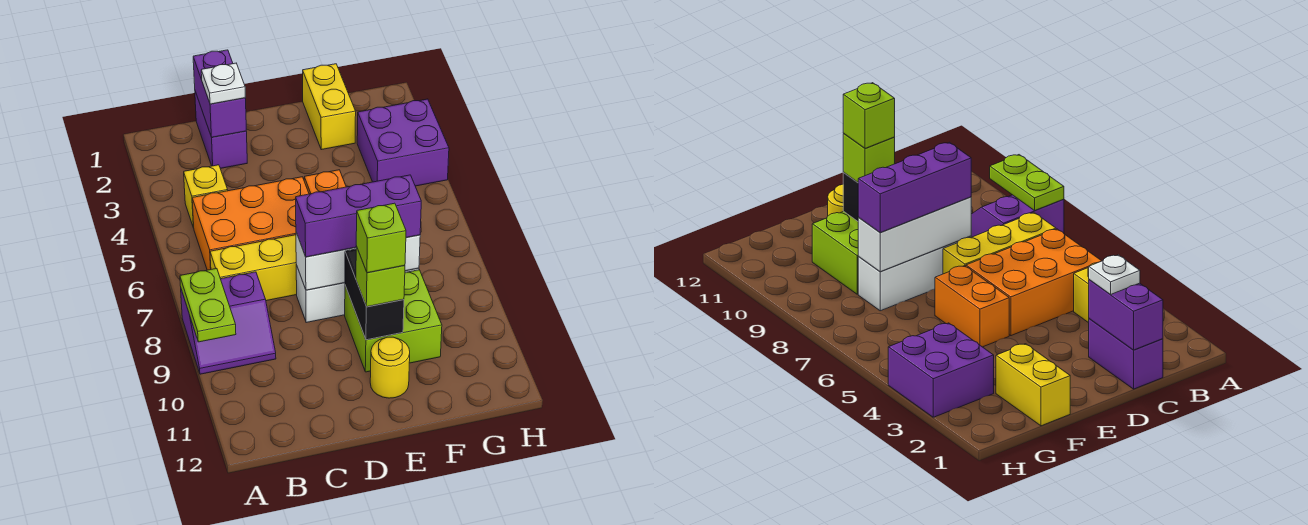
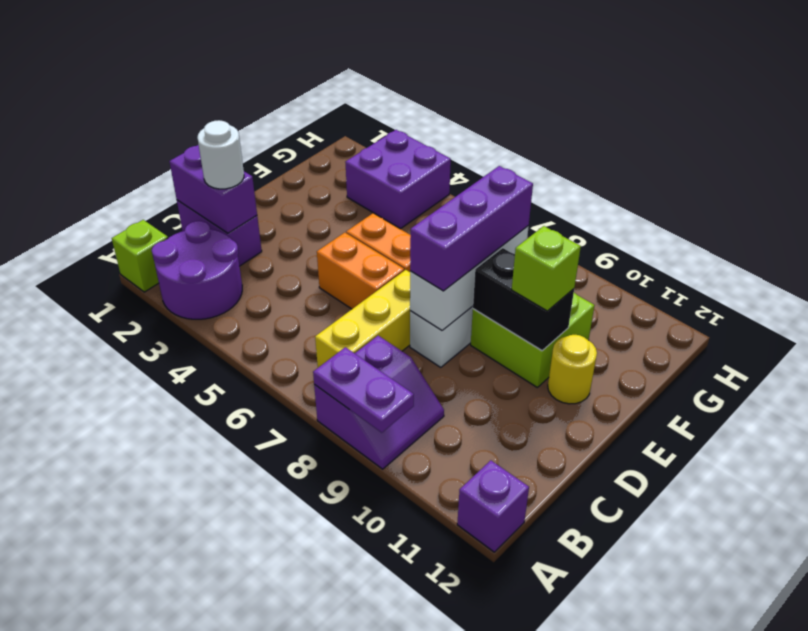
none -> purple round brick A2:B3 level 1
lime plate A8:A9 level 2 -> purple plate A8:A9 level 2
none -> purple brick A12 level 1
yellow brick B4 level 1 -> none
orange brick B5:D6 level 1 -> orange brick D5:D6 level 1
white plate C2 level 3 -> white round brick C2 level 3
lime brick E10 level 4 -> lime brick A1 level 1
yellow brick F1:F2 level 1 -> none

